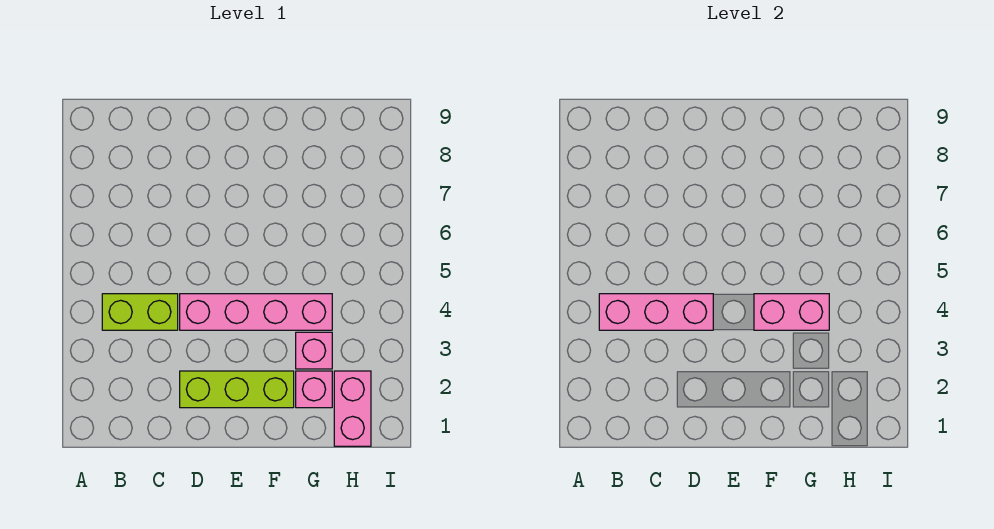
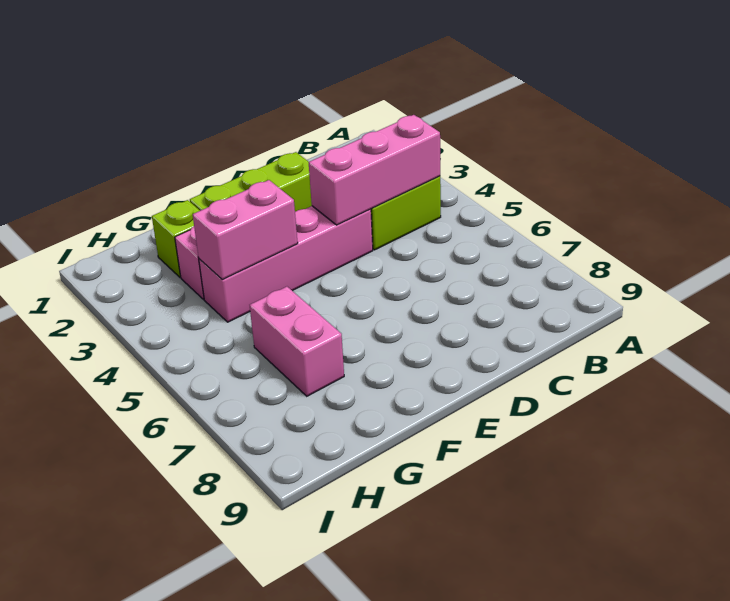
pink brick G2 level 1 -> lime brick G2 level 1
pink brick H1:H2 level 1 -> pink brick G6:G7 level 1

